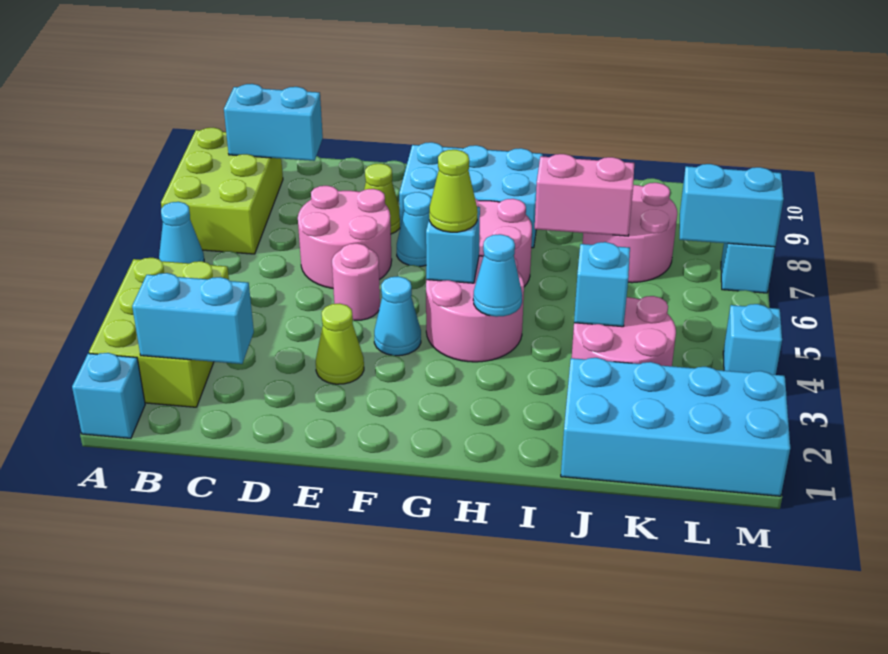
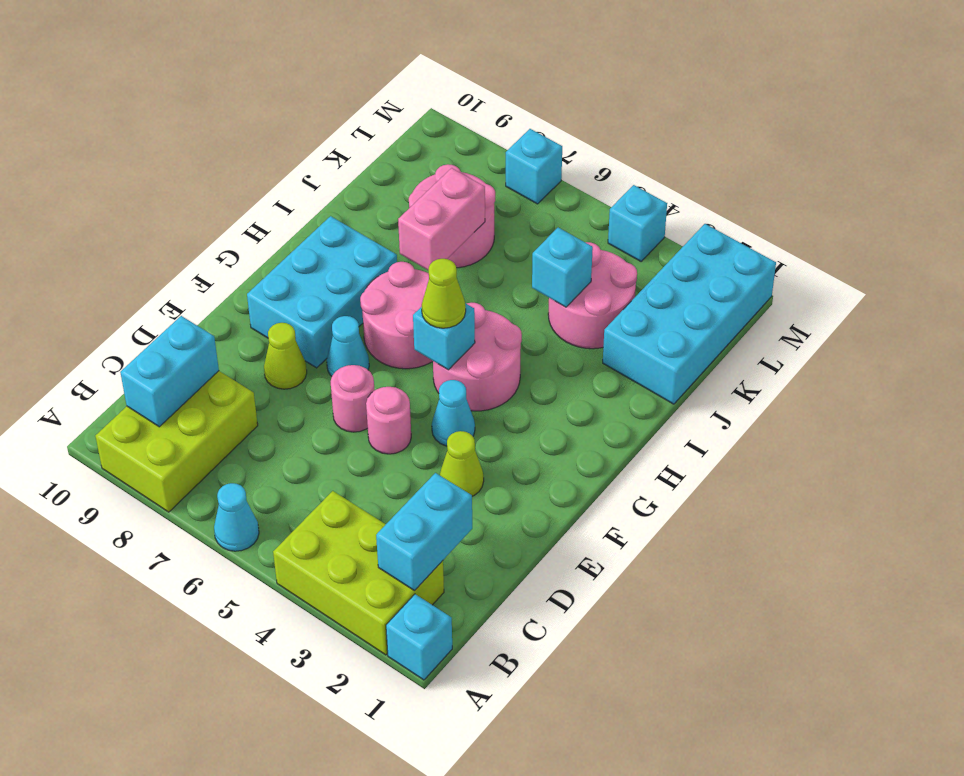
lime brick A7:B9 level 1 -> lime brick A8:C9 level 1
pink round brick D6:E7 level 1 -> pink round brick E6 level 1
cyan cone H4 level 2 -> none
cyan brick L7:M7 level 2 -> none

